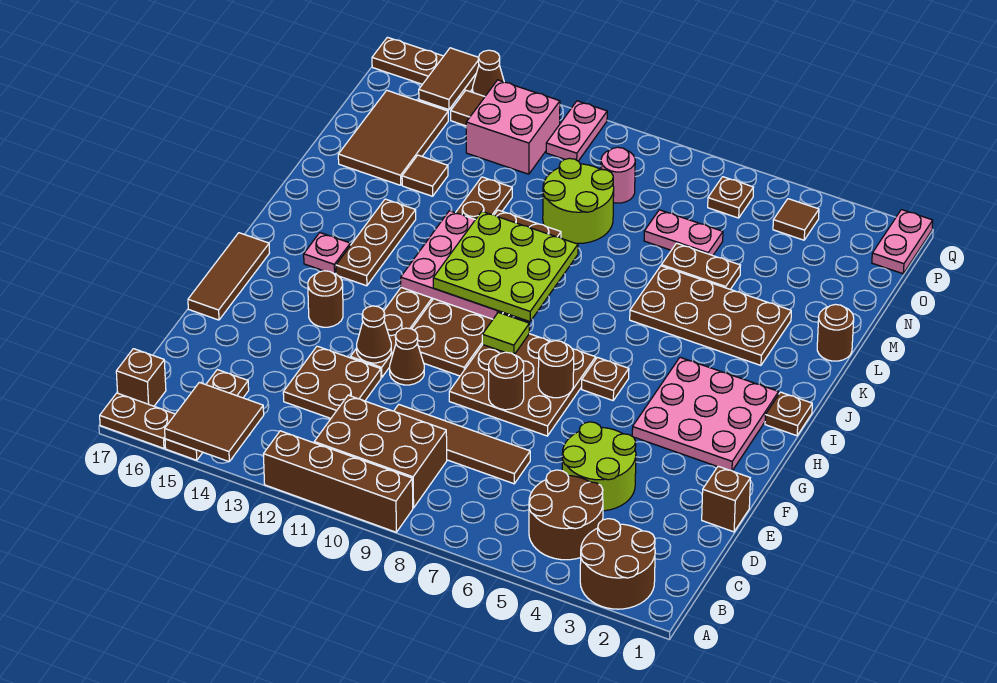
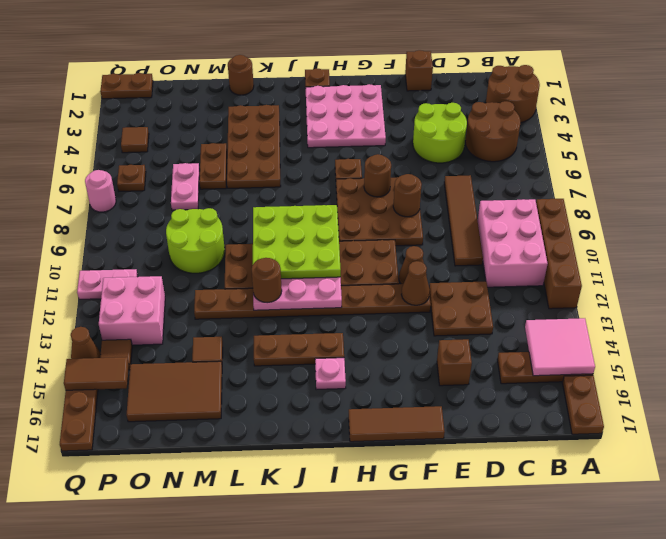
brown tile A14:B15 level 2 -> pink tile A14:B15 level 2
brown brick B9:C11 level 1 -> pink brick B9:C11 level 1
brown brick B17 level 1 -> brown brick E15 level 1
brown round brick G14 level 1 -> brown round brick K12 level 3
lime tile H9 level 2 -> none
pink round brick O9 level 1 -> pink round brick Q7 level 1
pink plate P1:Q1 level 1 -> brown plate P1:Q1 level 1

